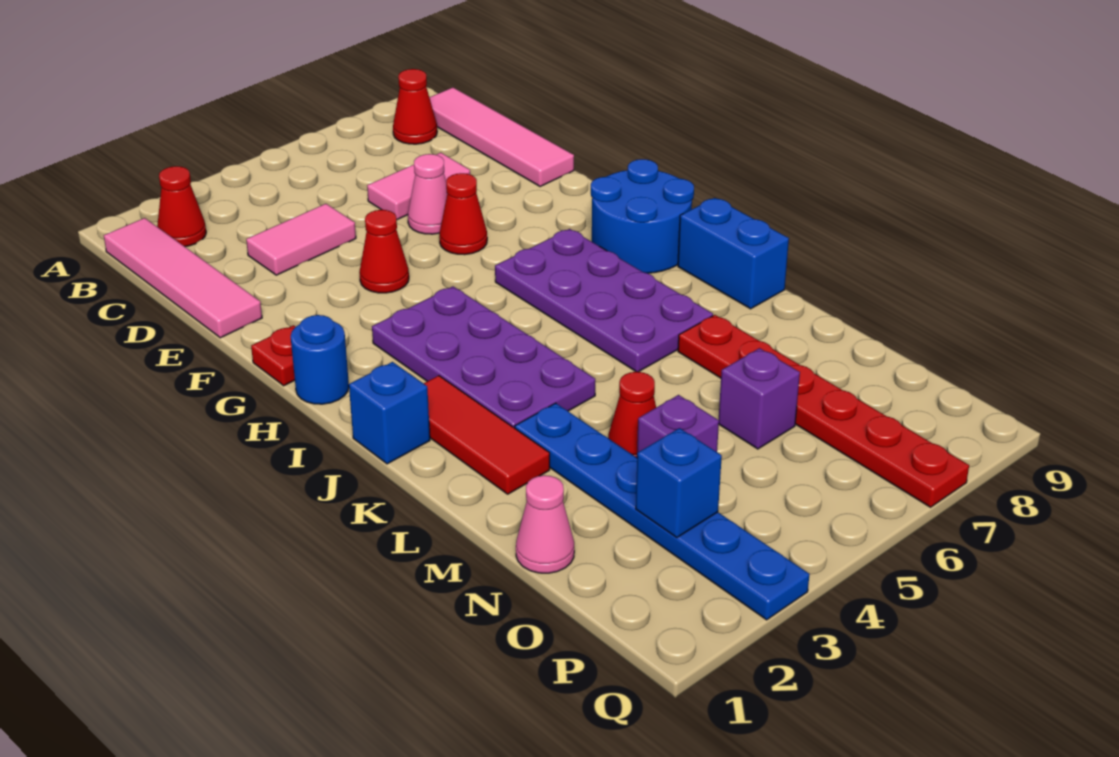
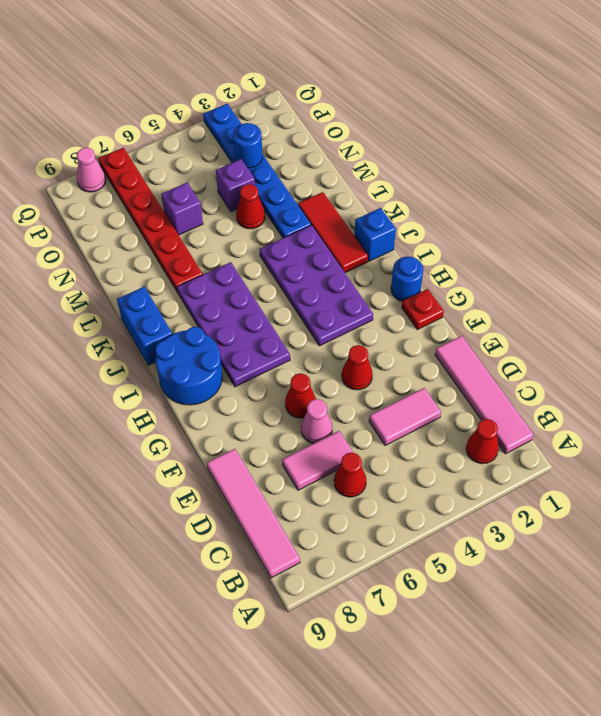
red cone B8 level 1 -> red cone C6 level 1
pink cone N1 level 1 -> pink cone Q8 level 1
blue brick O3 level 2 -> blue round brick O3 level 2

